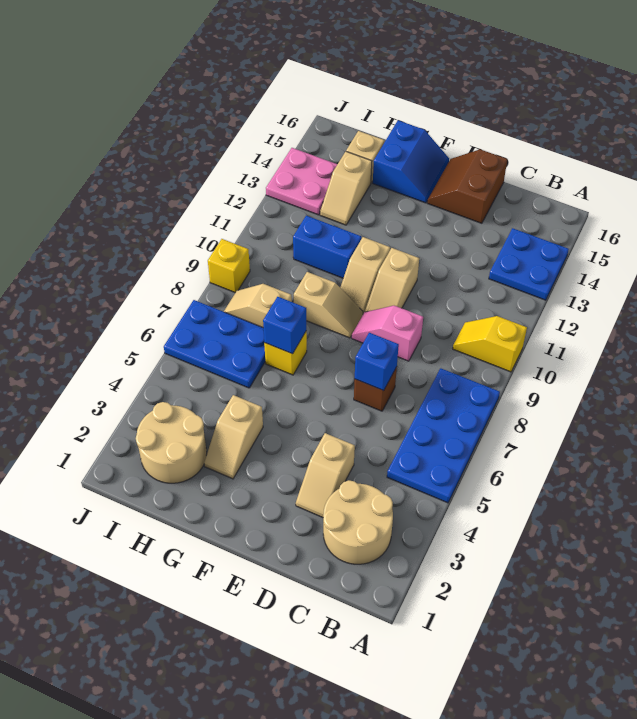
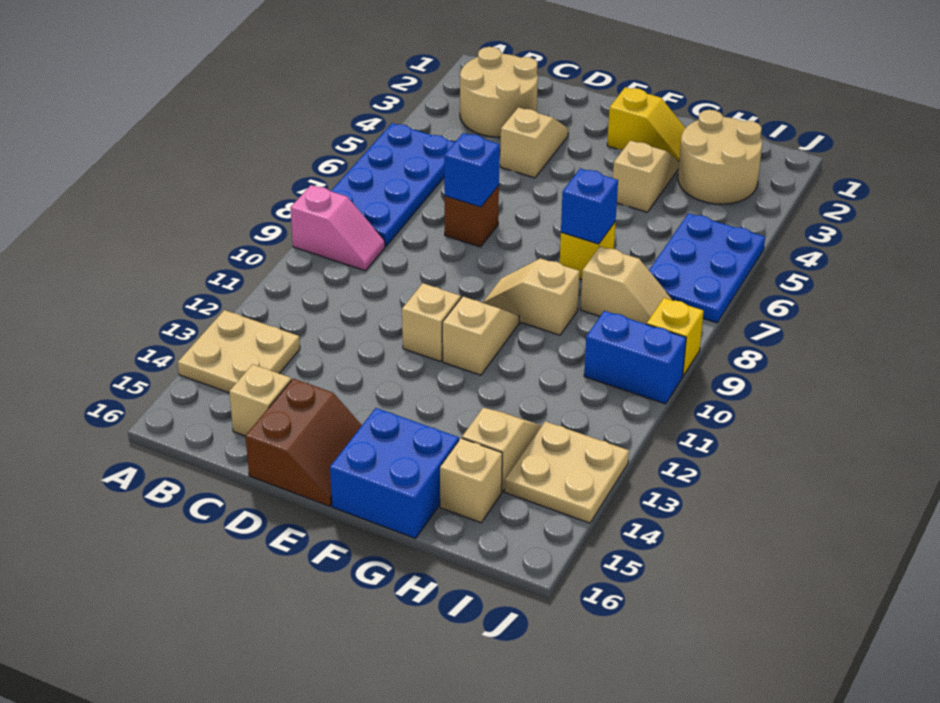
yellow slope A10:B10 level 1 top A -> yellow slope F2:G2 level 1 top F
blue plate A13:B14 level 1 -> tan plate A13:B14 level 1
none -> tan brick C15 level 1
pink slope D9:E9 level 1 top D -> pink slope A9:B9 level 1 top A
blue slope F15:G16 level 1 top G -> blue brick F15:G16 level 1
blue brick G11:H11 level 1 -> blue brick I10:J10 level 1
blue plate H6:J7 level 1 -> blue plate I5:J7 level 1
pink plate I13:J14 level 1 -> tan plate I13:J14 level 1

